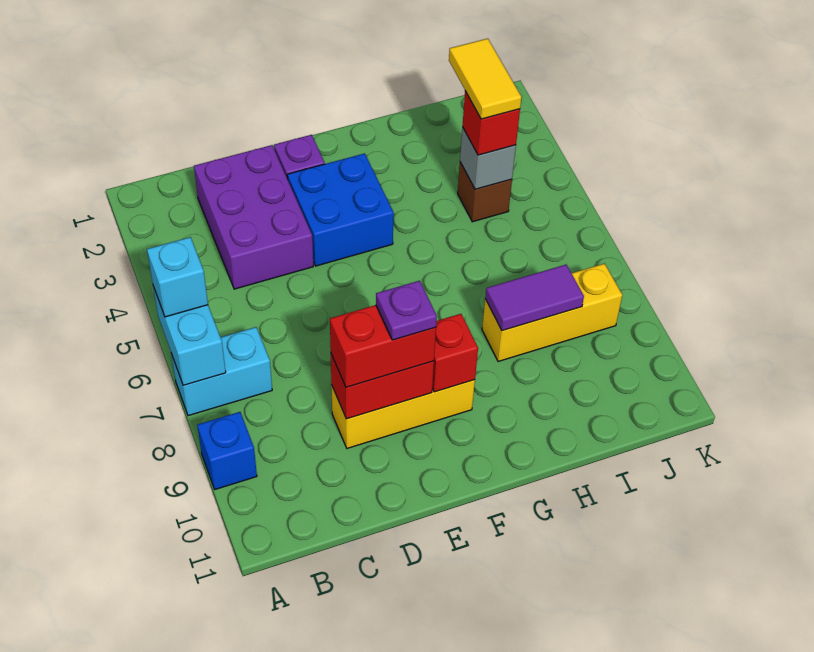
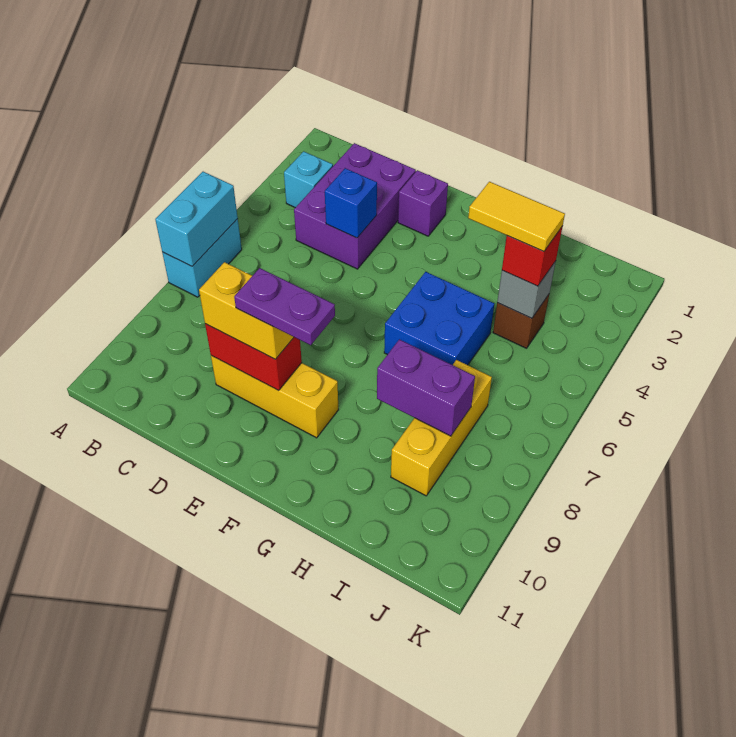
cyan brick A6 level 3 -> cyan brick B3 level 1
cyan brick A7:B7 level 1 -> cyan brick A6:A7 level 1
blue brick A9 level 1 -> blue brick D4 level 2
red brick D9:E9 level 3 -> yellow brick D9:E9 level 3
blue brick E3:F4 level 1 -> blue brick G5:H6 level 1
purple plate E9 level 4 -> purple plate E9:F9 level 4
red brick F9 level 2 -> none
yellow brick H8:J8 level 1 -> yellow brick I7:I9 level 1
purple tile H8:I8 level 2 -> purple brick H8:I8 level 2
yellow tile I3:I4 level 4 -> yellow tile H4:I4 level 4

